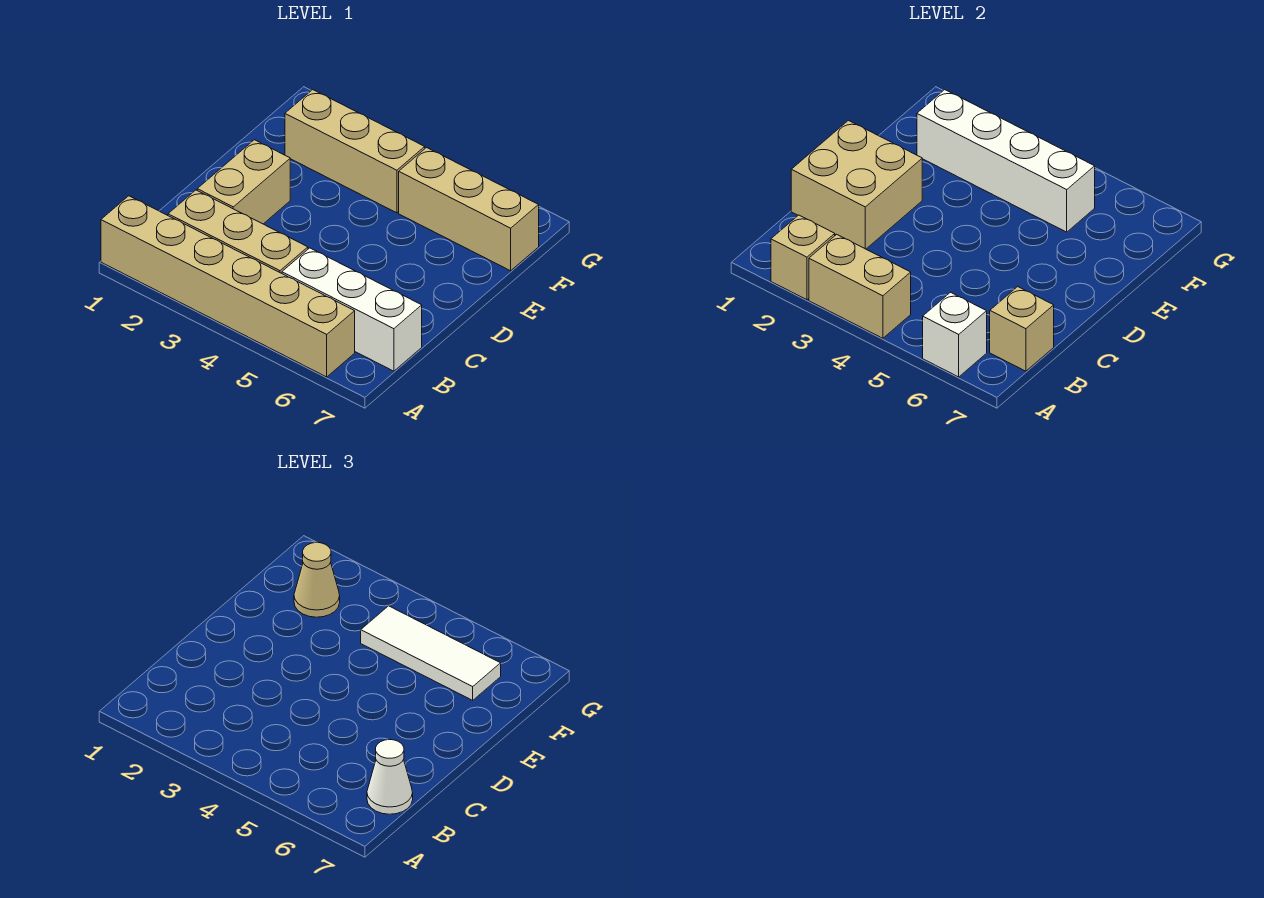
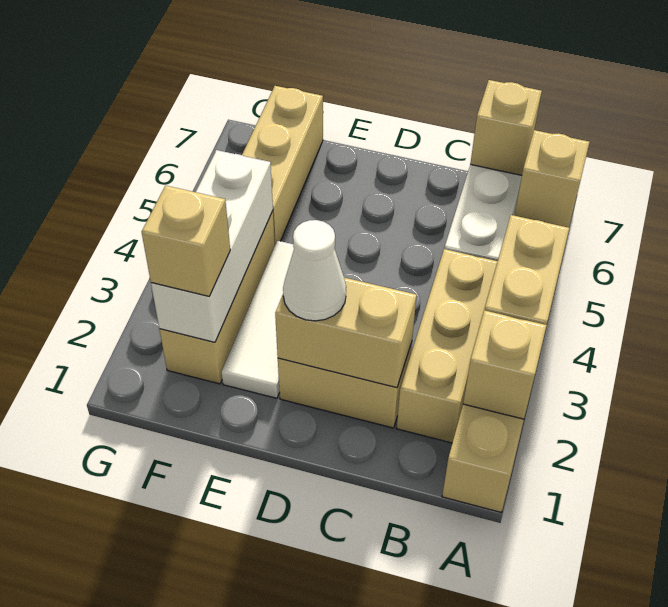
white brick A6 level 2 -> tan brick A6 level 2
white cone B7 level 3 -> white cone D2 level 3
tan brick C1:D2 level 2 -> tan brick C2:D2 level 2
white brick F2:F5 level 2 -> white brick F2:F4 level 2
tan cone F2 level 3 -> tan brick F2 level 3
white tile F4:F6 level 3 -> white tile E2:E4 level 1

